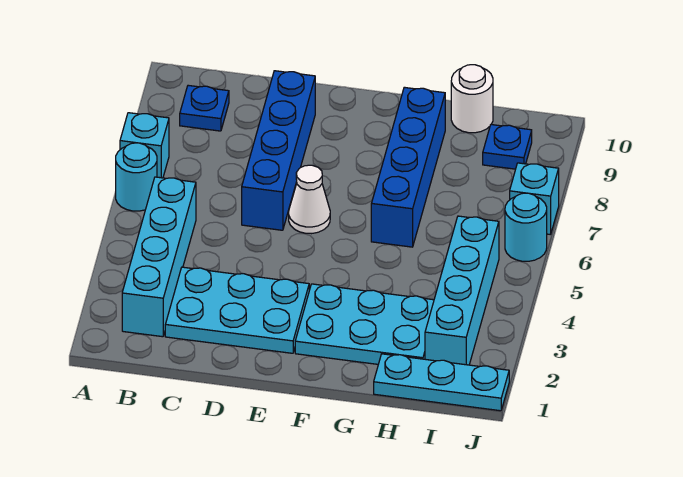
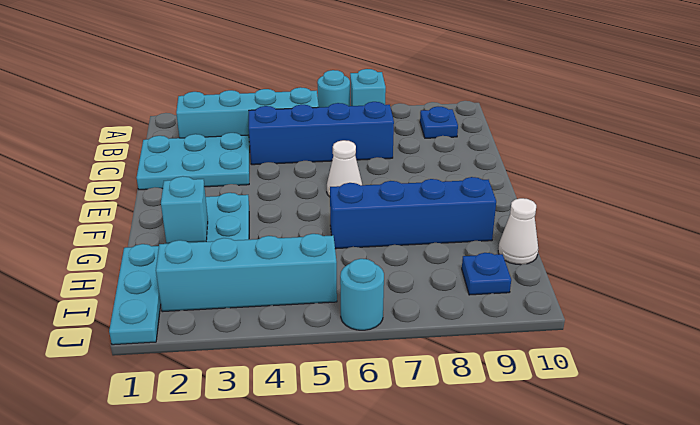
cyan plate C2:E3 level 1 -> cyan plate C1:D3 level 1
blue brick D6:D9 level 1 -> blue brick C4:C7 level 1
white round brick H10 level 1 -> white cone H10 level 1
cyan brick J7 level 1 -> cyan brick G2 level 2

